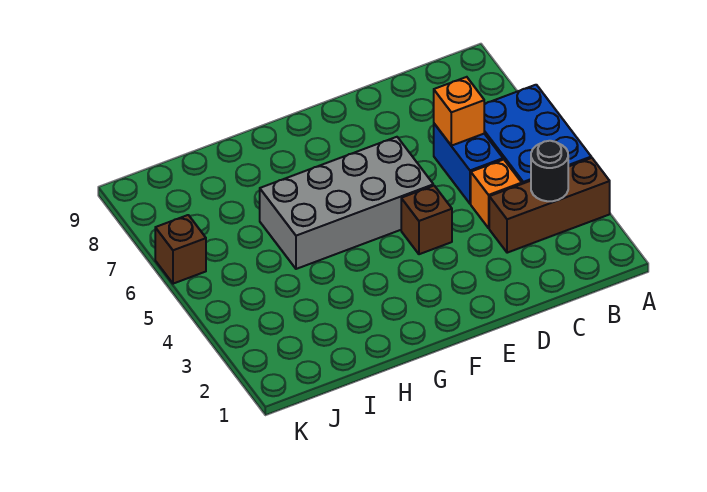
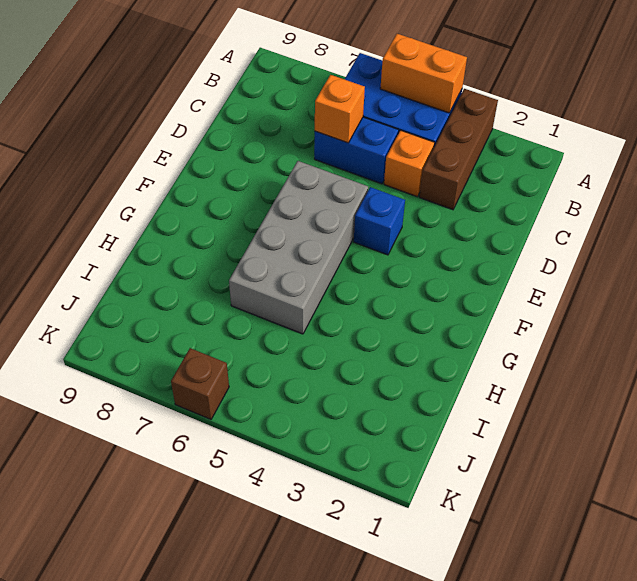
none -> orange brick A4:A5 level 2
black round brick B3 level 2 -> none
brown brick E4 level 1 -> blue brick E4 level 1

